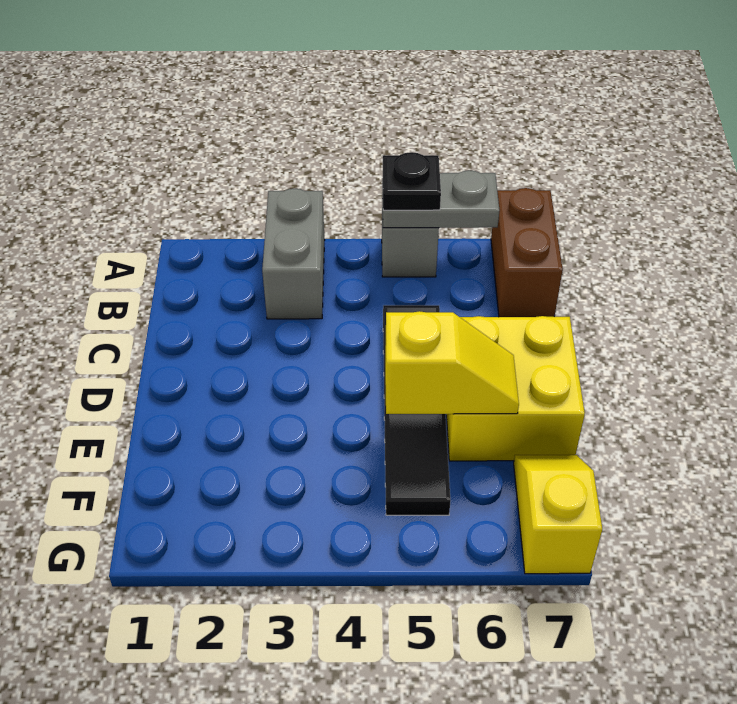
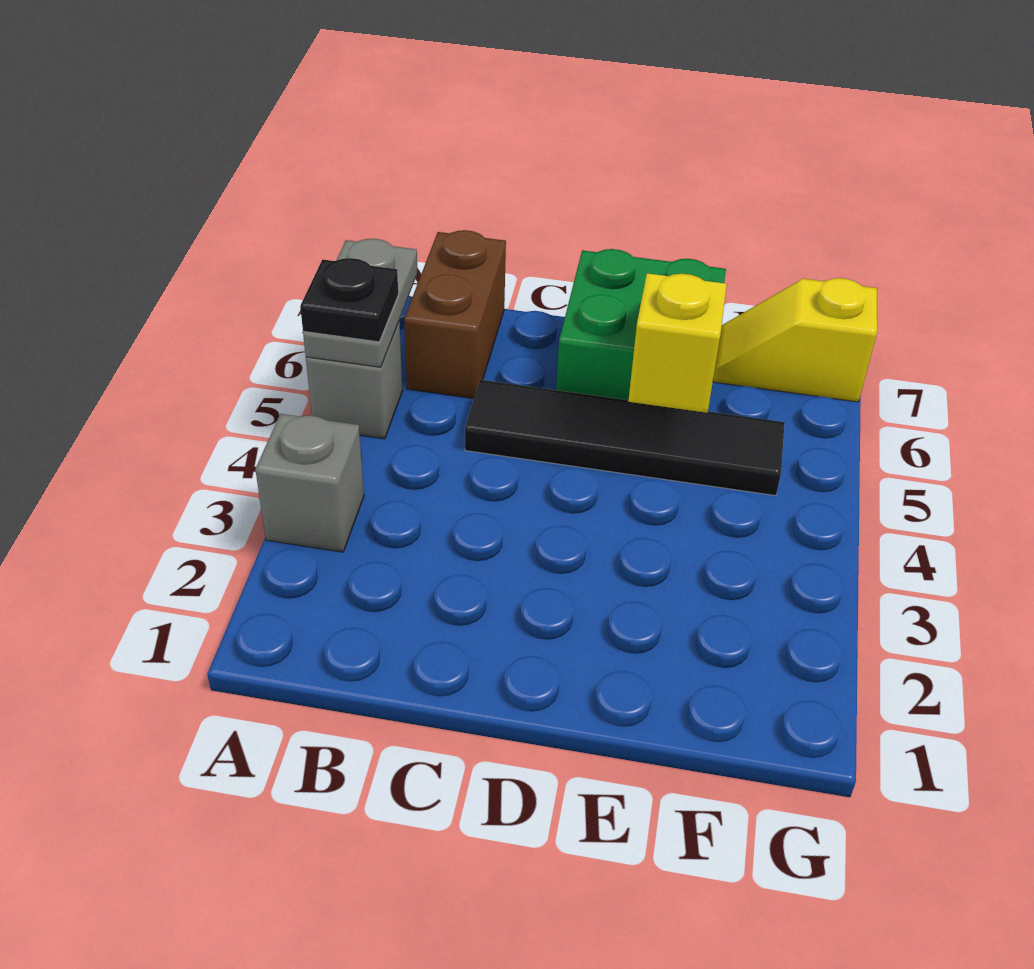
grey brick A3:B3 level 1 -> grey brick A3 level 1
brown brick A7:B7 level 1 -> brown brick B6:B7 level 1
yellow brick D6:E7 level 1 -> green brick D6:E7 level 1

